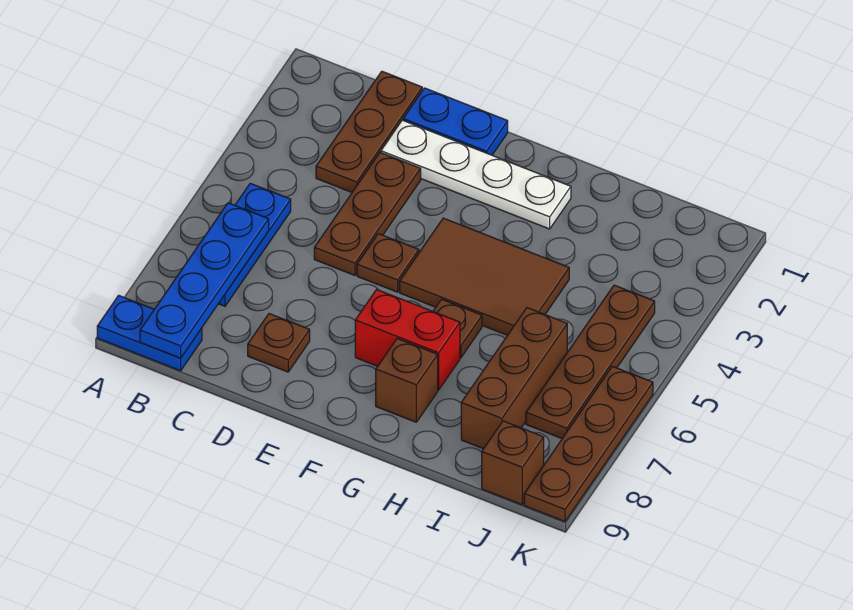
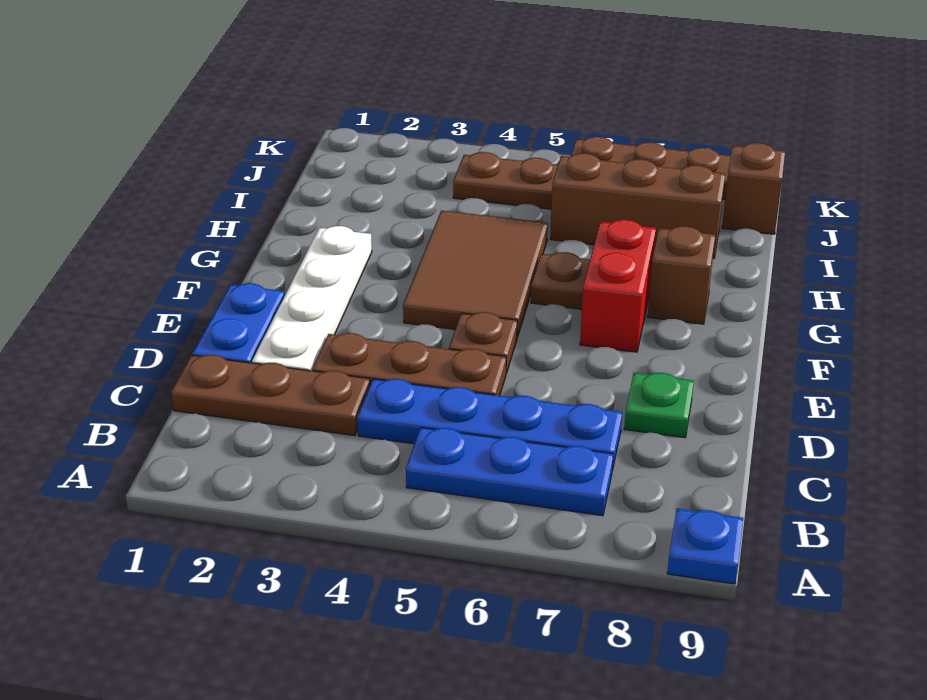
blue plate A9:B9 level 1 -> blue plate A9 level 1
blue plate B6:B9 level 2 -> blue plate C4:C7 level 1
brown plate D8 level 1 -> green plate D8 level 1

